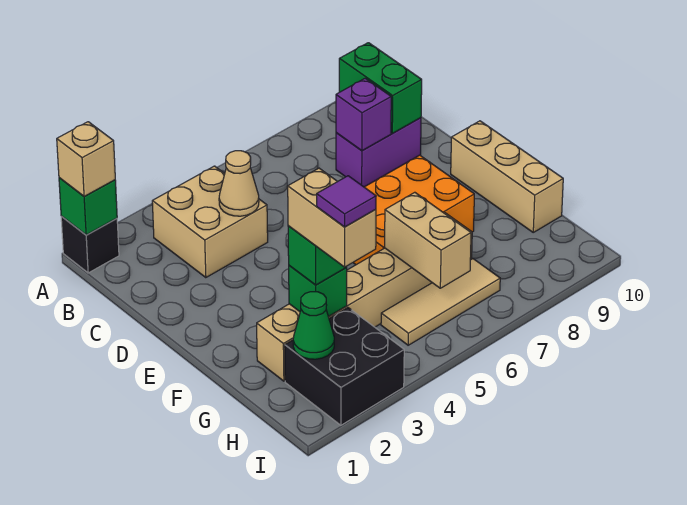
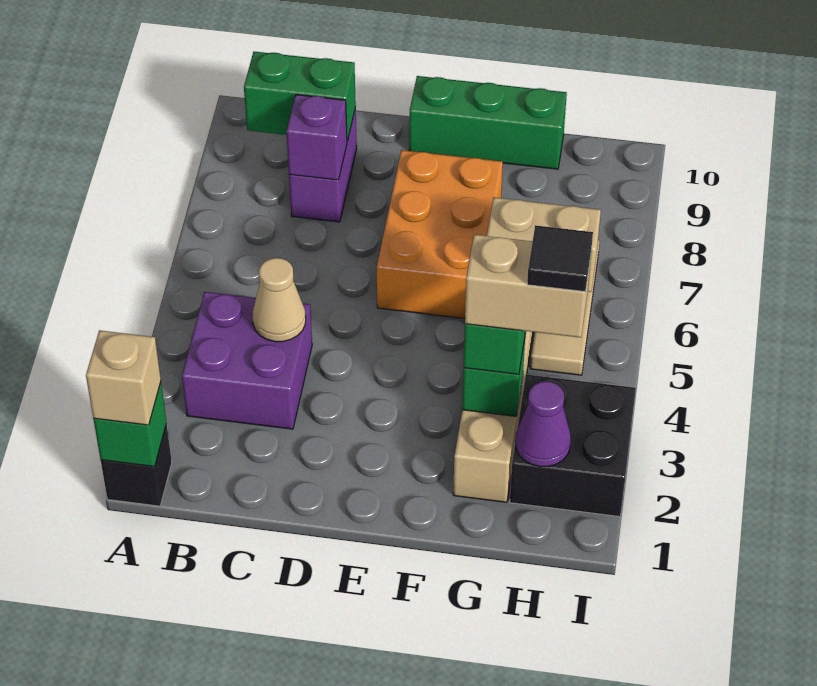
tan brick B3:C4 level 1 -> purple brick B3:C4 level 1
tan brick E10:G10 level 1 -> green brick E10:G10 level 1
green cone H2 level 2 -> purple cone H2 level 2
purple tile H3 level 5 -> black tile H3 level 5

